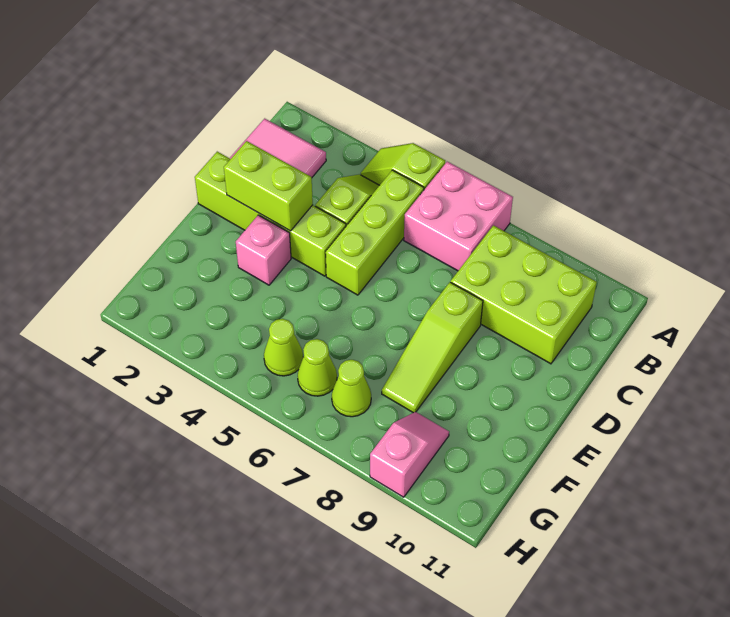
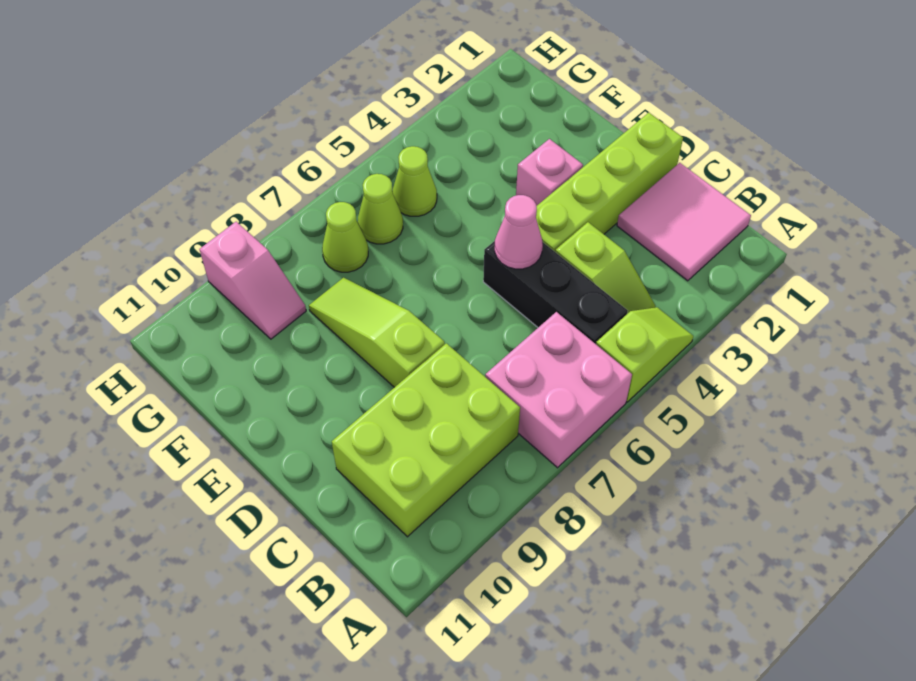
lime brick B5:D5 level 1 -> black brick B5:D5 level 1
lime brick D2:D3 level 2 -> none
none -> pink cone D5 level 2

